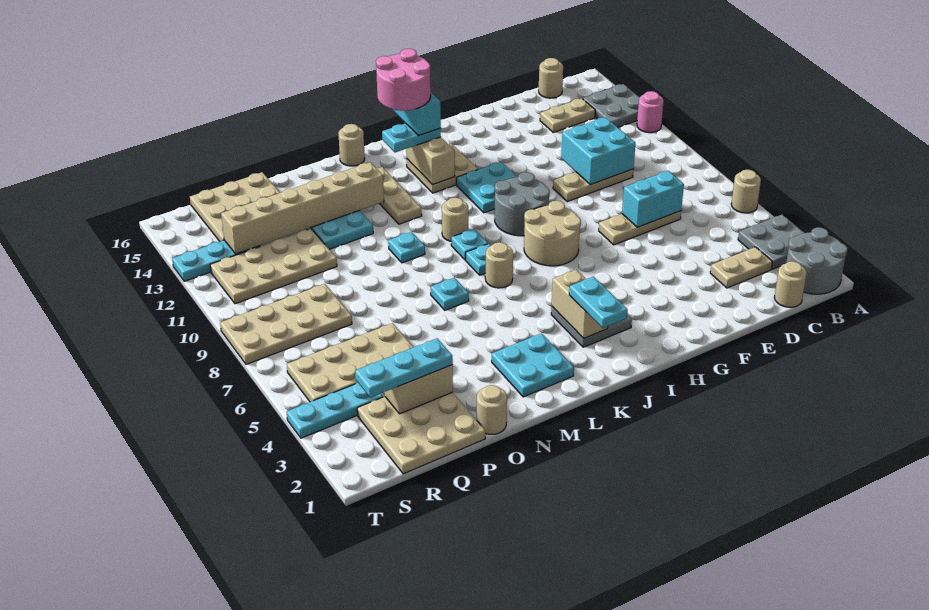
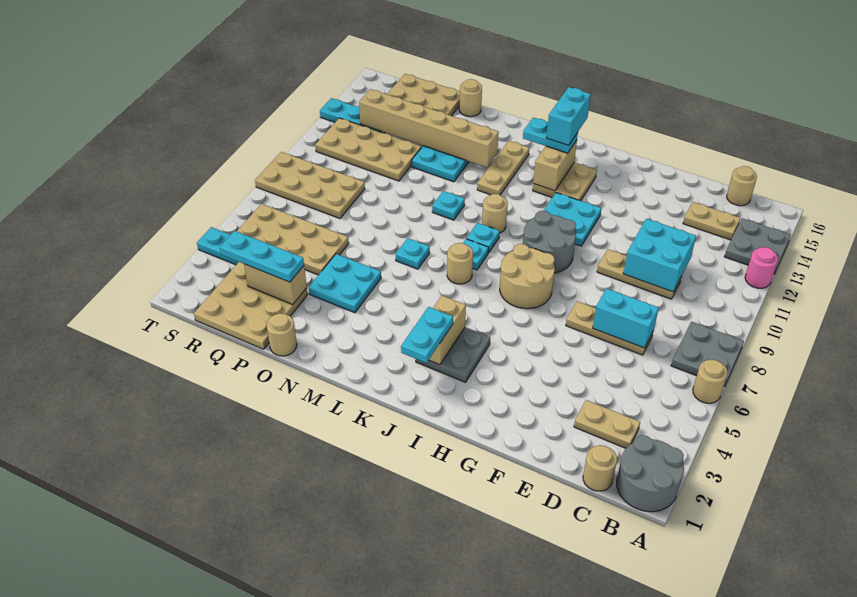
grey plate A3:B4 level 1 -> grey plate A7:B8 level 1
pink round brick J14:K15 level 5 -> none
cyan plate L2:M3 level 1 -> cyan plate N4:O5 level 1
tan round brick L16 level 1 -> tan round brick O16 level 1

